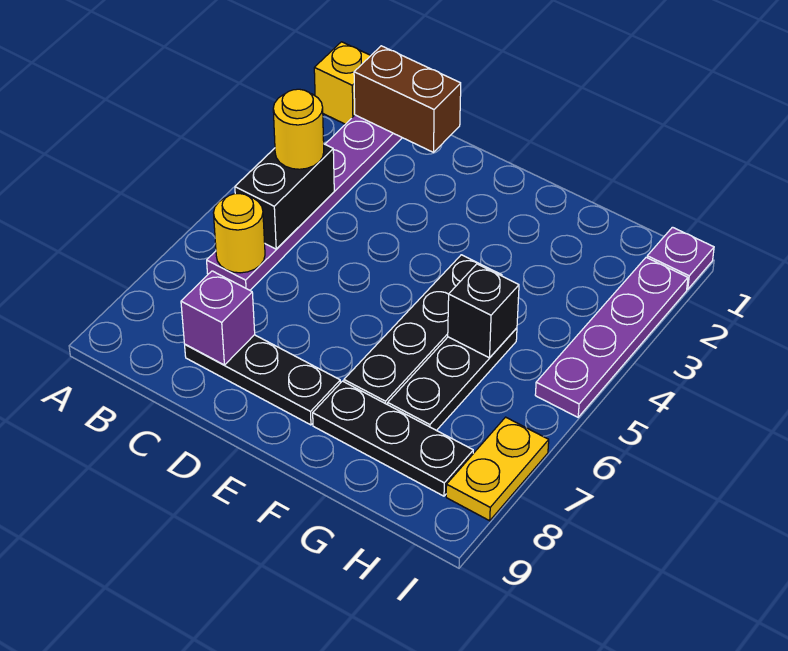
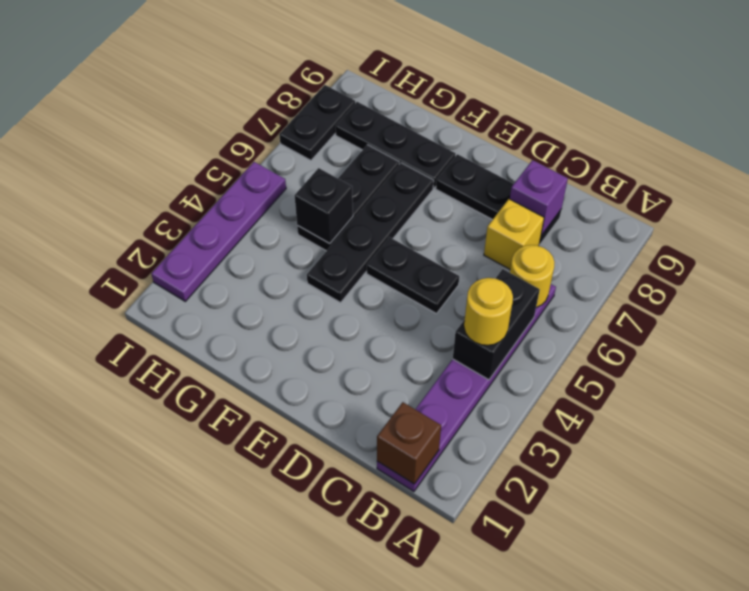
yellow brick A1 level 1 -> yellow brick C7 level 1
brown brick B1:C1 level 2 -> brown brick B1 level 2
none -> black plate D5:E5 level 1
purple plate I1 level 1 -> none
yellow plate I7:I8 level 1 -> black plate I7:I8 level 1

